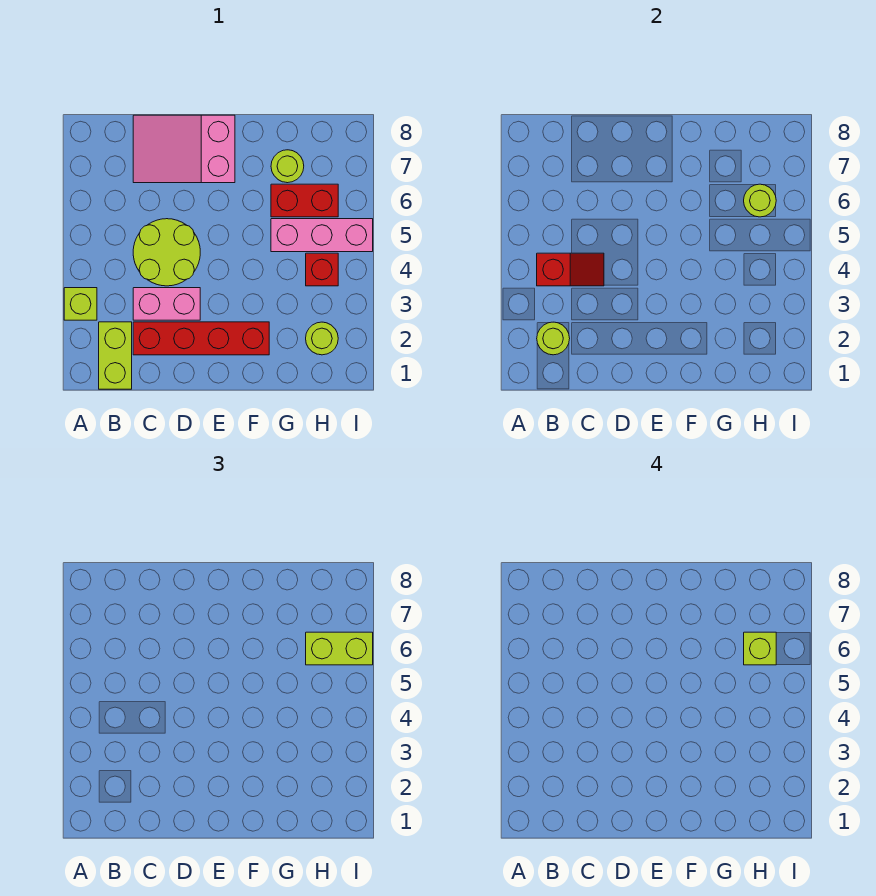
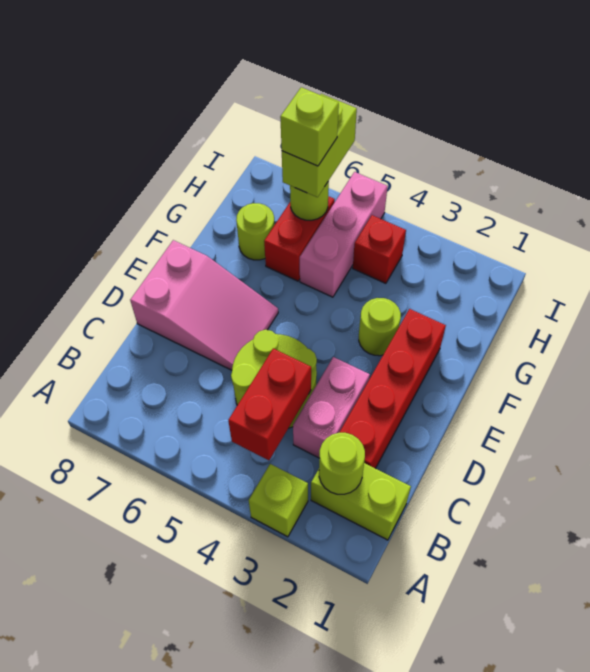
red slope B4:C4 level 2 top B -> red brick B4:C4 level 2
pink slope C7:E8 level 1 top E -> pink slope D6:E8 level 1 top 8
lime round brick H2 level 1 -> lime round brick F3 level 1

